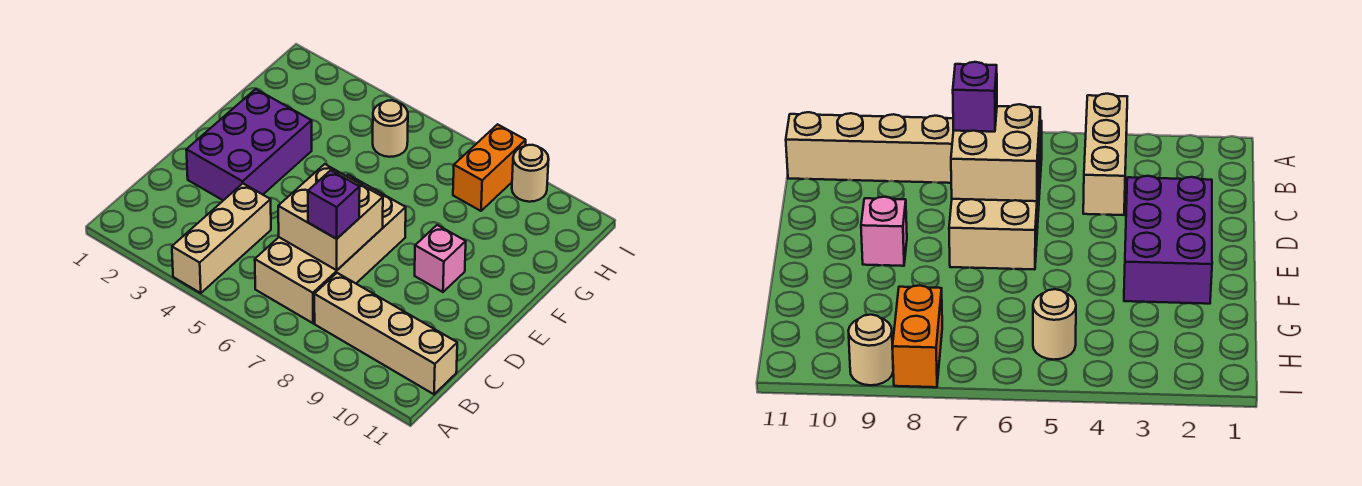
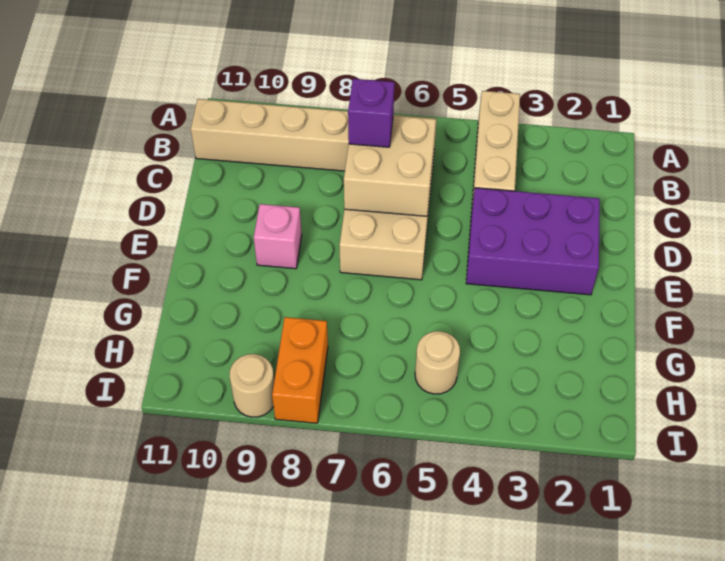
purple brick D2:F3 level 1 -> purple brick D2:E4 level 1

